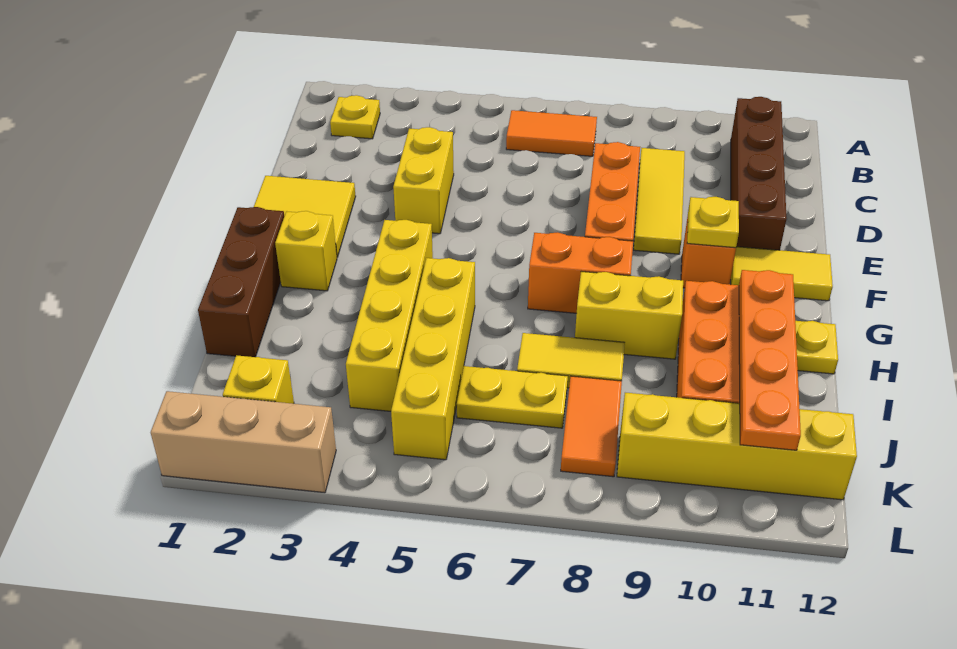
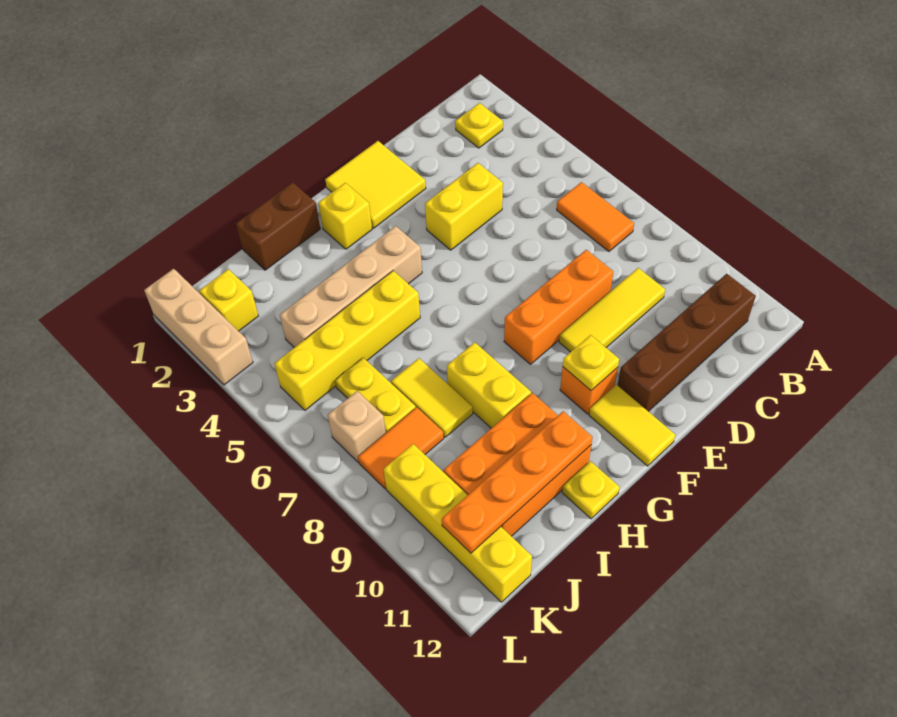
brown brick G1:I1 level 1 -> brown brick H1:I1 level 1
yellow brick G4:J4 level 1 -> tan brick G4:J4 level 1
orange brick G7:G8 level 1 -> none
none -> tan brick K7 level 1

